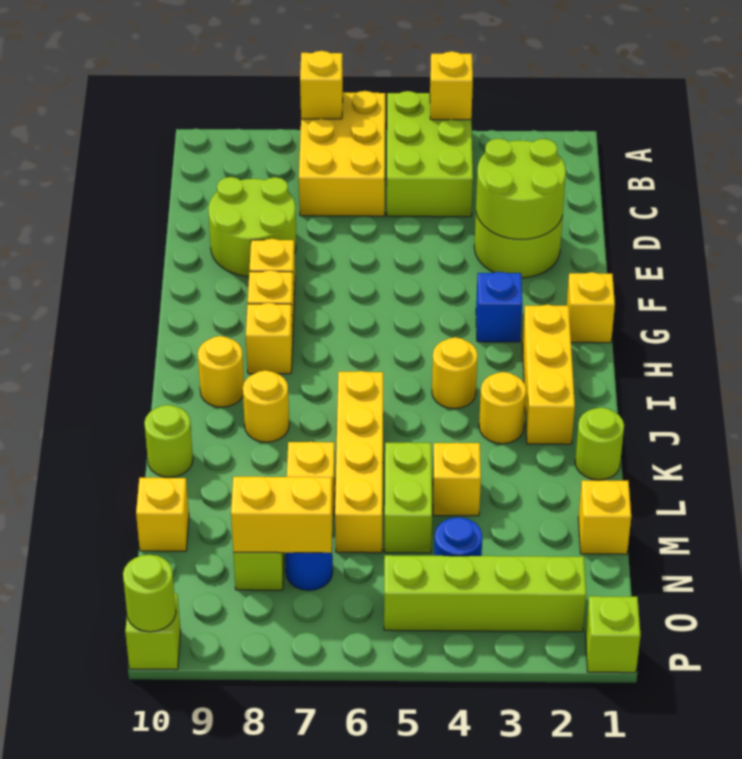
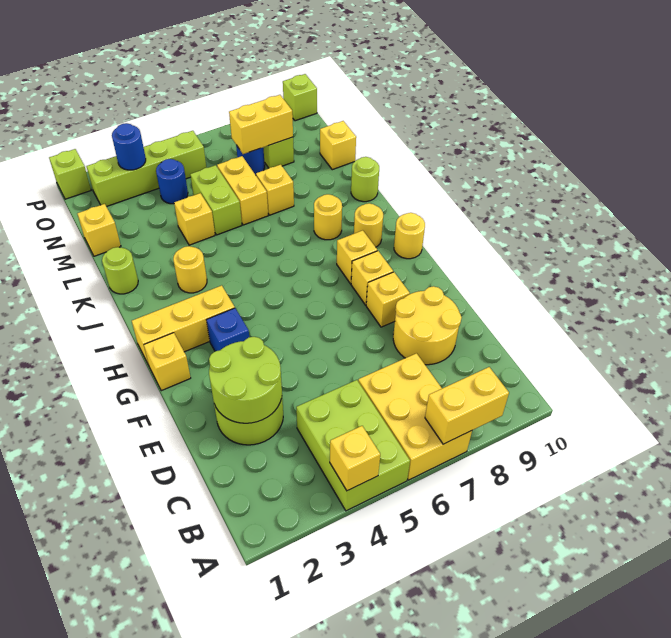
yellow brick A7 level 2 -> yellow brick A7:A8 level 2
lime round brick D8:E9 level 1 -> yellow round brick D8:E9 level 1
yellow brick H2:J2 level 1 -> yellow brick H1:H3 level 1
yellow round brick I4 level 1 -> yellow round brick H10 level 1
yellow brick J6:M6 level 1 -> yellow brick L6:M6 level 1
none -> blue round brick O3 level 2
lime round brick P10 level 2 -> none

